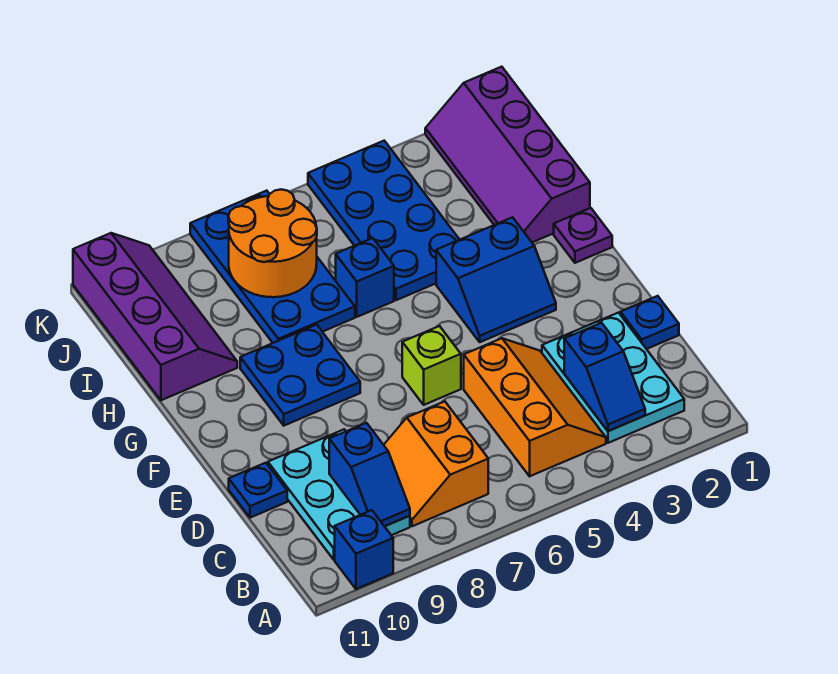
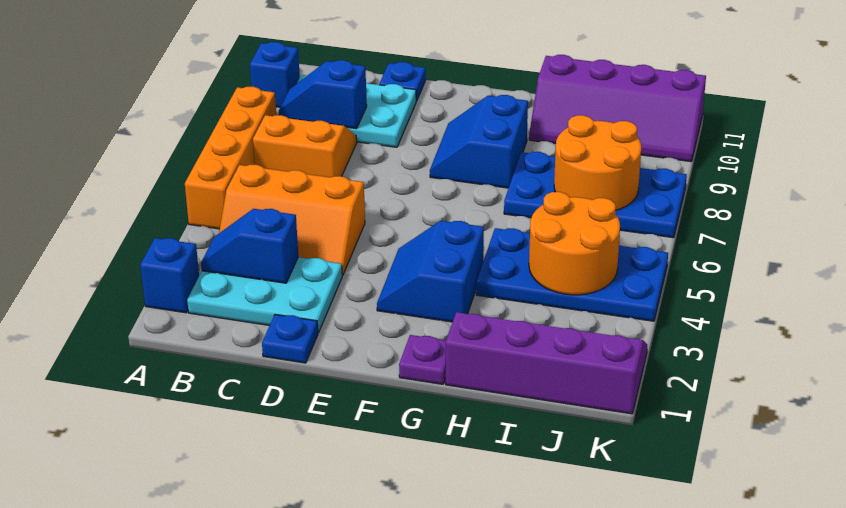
none -> orange brick A5:A8 level 1
lime brick E6 level 1 -> none
blue plate F8:G9 level 1 -> blue slope F8:G9 level 1 top G
blue brick H6 level 1 -> blue brick A2 level 1
none -> orange round brick I4:J5 level 2

